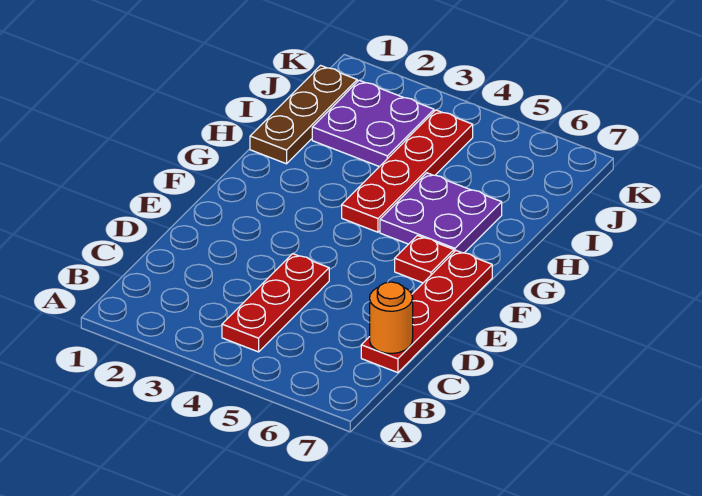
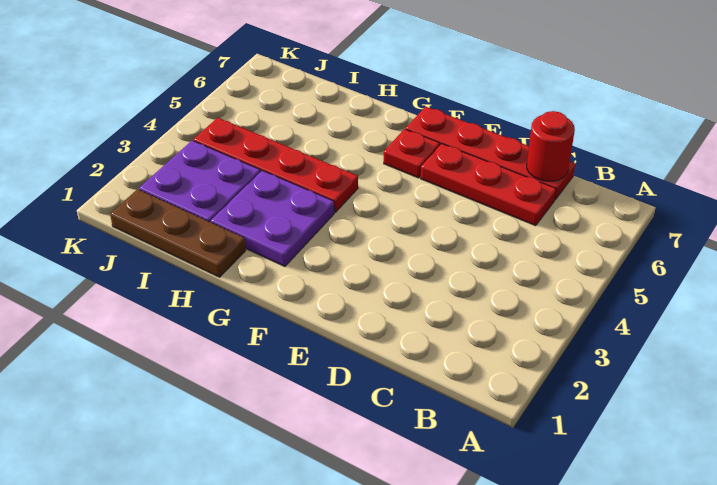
red plate B4:D4 level 1 -> red plate C6:E6 level 1
orange round brick C7 level 2 -> red round brick C7 level 2
purple plate G5:H6 level 1 -> purple plate G2:H3 level 1

